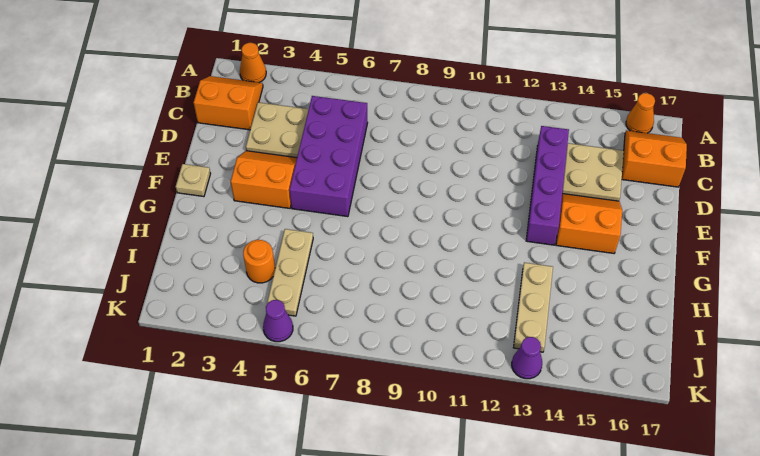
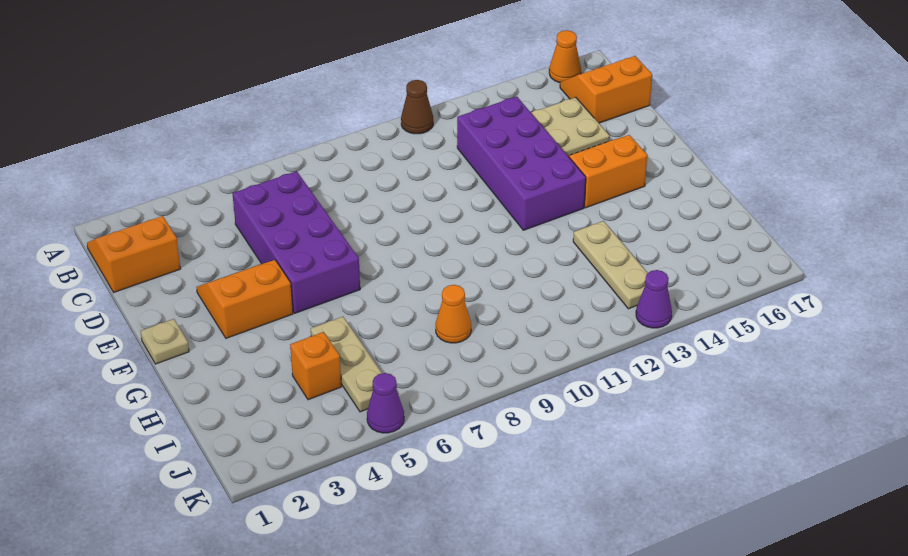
orange cone A2 level 1 -> orange cone I8 level 1
none -> brown cone A11 level 1
tan plate C3:D4 level 1 -> none
purple brick C13:F13 level 1 -> purple brick C12:F13 level 1
orange round brick I4 level 1 -> orange brick I4 level 1

